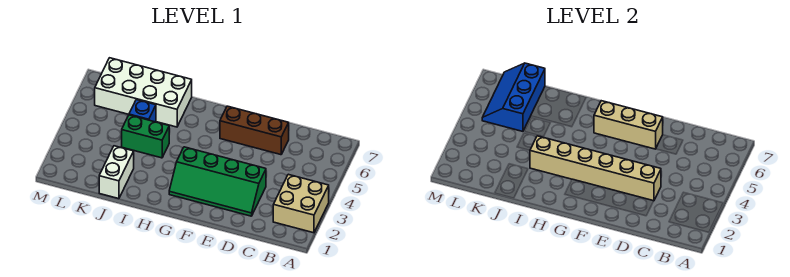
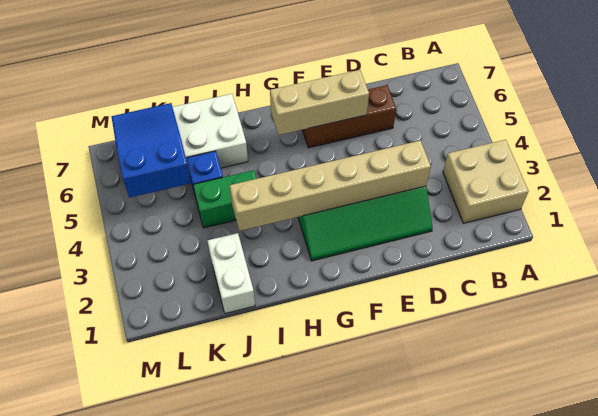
blue slope K5:L7 level 2 top K -> blue slope K5:L7 level 2 top 5

